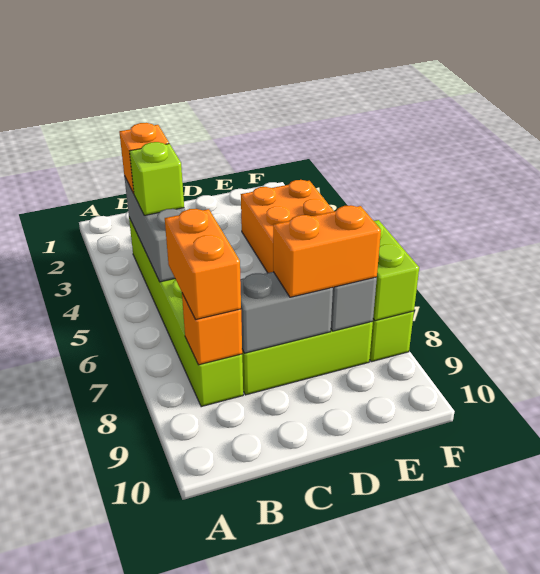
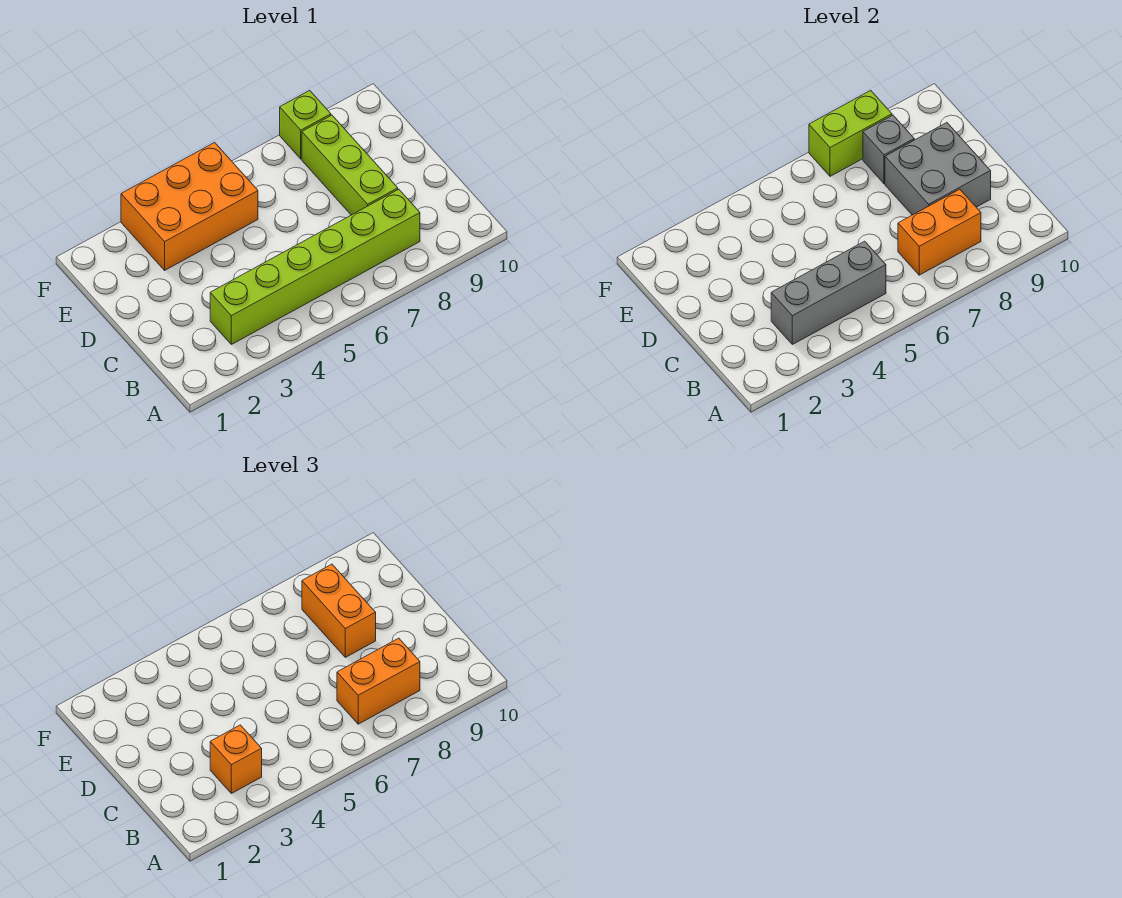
lime brick B4 level 3 -> none
orange brick B8 level 2 -> orange brick B7:B8 level 2
grey brick C8:D8 level 2 -> grey brick C8:D9 level 2

